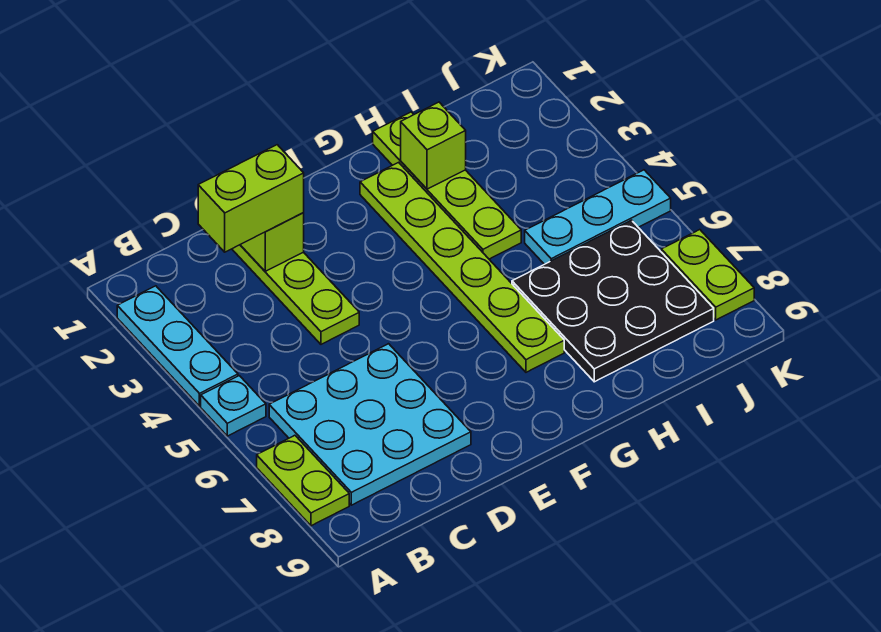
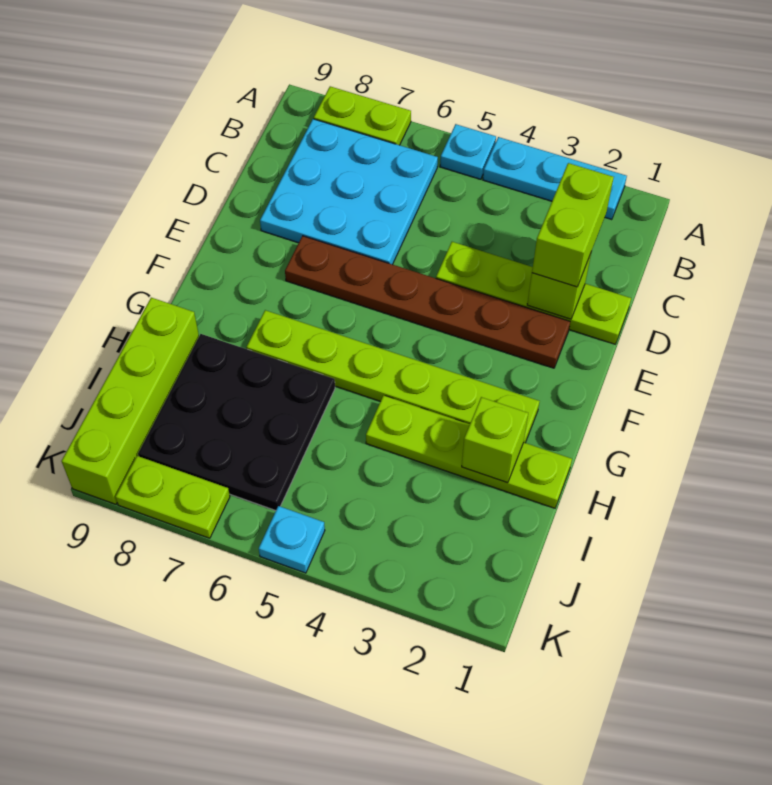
none -> brown plate E2:E7 level 1
none -> lime brick H9:K9 level 1
cyan plate I5:K5 level 1 -> cyan plate K5 level 1

